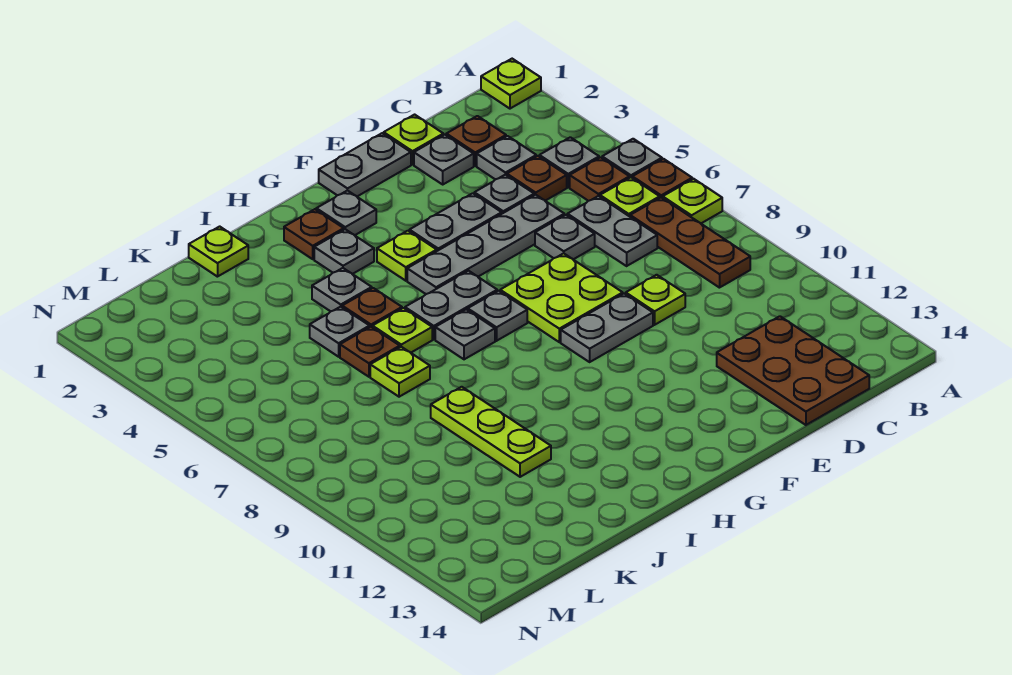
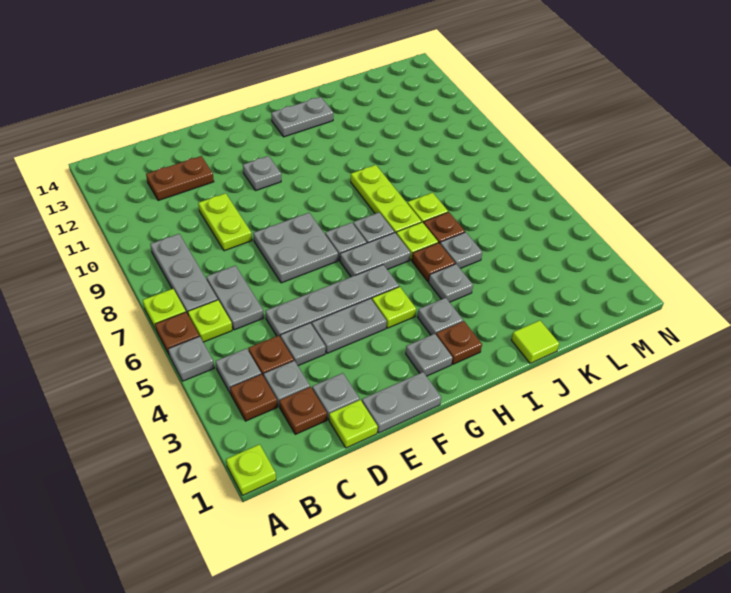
brown plate B5 level 1 -> brown plate B3 level 1
brown plate B7:B9 level 1 -> grey plate B7:B9 level 1
brown plate C12:D14 level 1 -> brown plate C12:D12 level 1
grey plate D6 level 1 -> grey plate F11 level 1
lime plate D9 level 1 -> lime plate D9:D10 level 1
lime plate E7:F8 level 1 -> grey plate E7:F8 level 1
grey plate E9:F9 level 1 -> grey plate H13:I13 level 1
lime plate J1 level 1 -> lime tile J1 level 1
lime plate J9:J11 level 1 -> lime plate I7:I9 level 1

